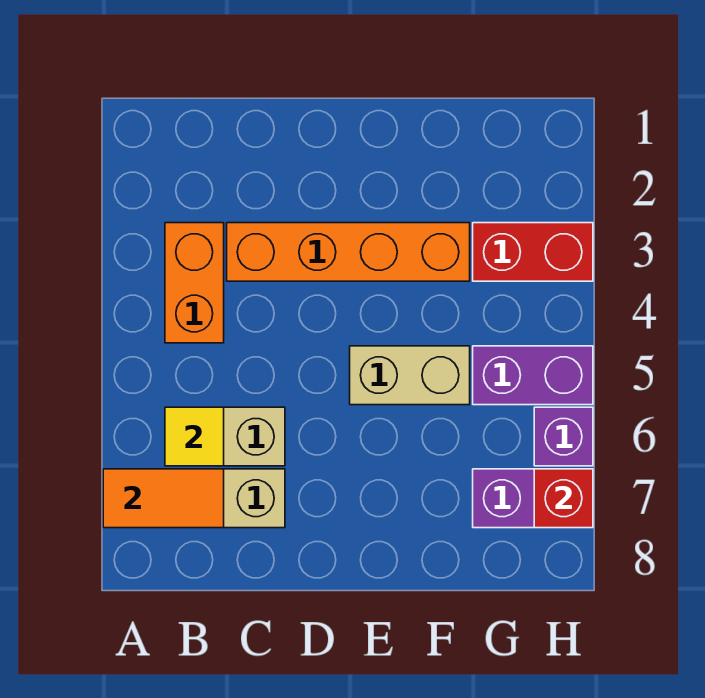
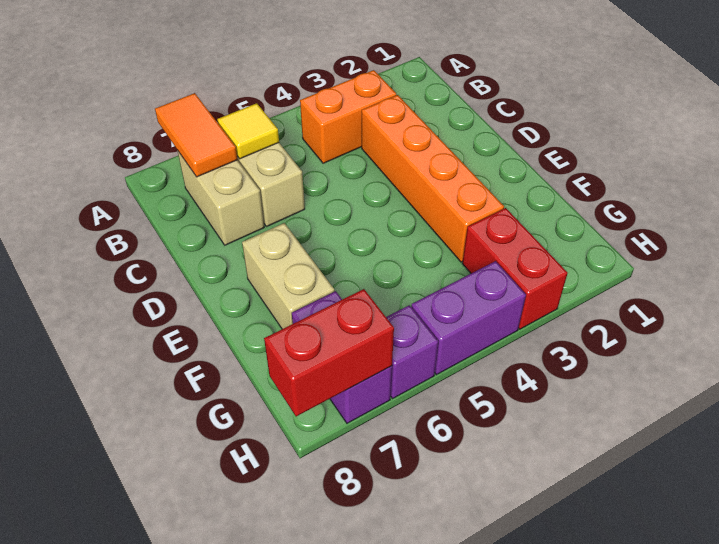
tan brick E5:F5 level 1 -> tan brick E7:F7 level 1
purple brick G5:H5 level 1 -> purple brick H4:H5 level 1
red brick H7 level 2 -> red brick H7:H8 level 2

